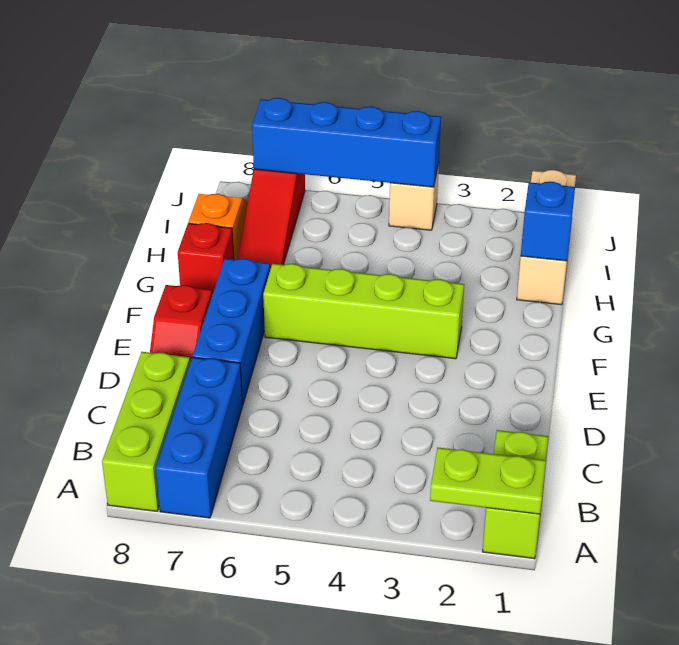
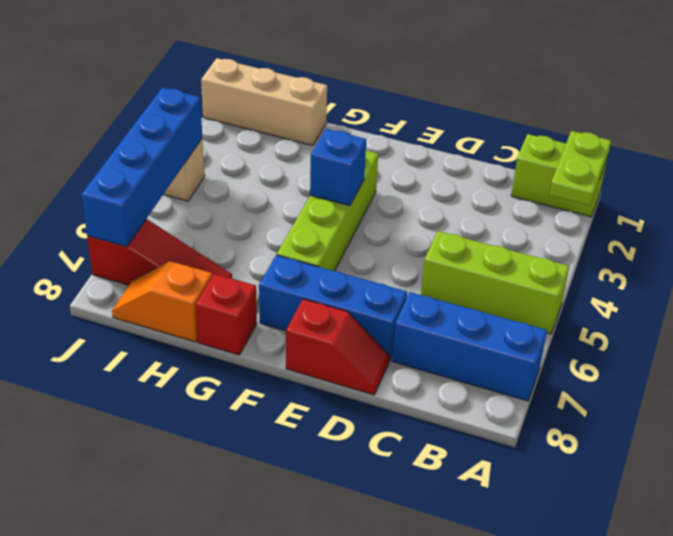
lime brick A8:C8 level 1 -> lime brick A5:C5 level 1
blue brick H1 level 2 -> blue brick F4 level 2

